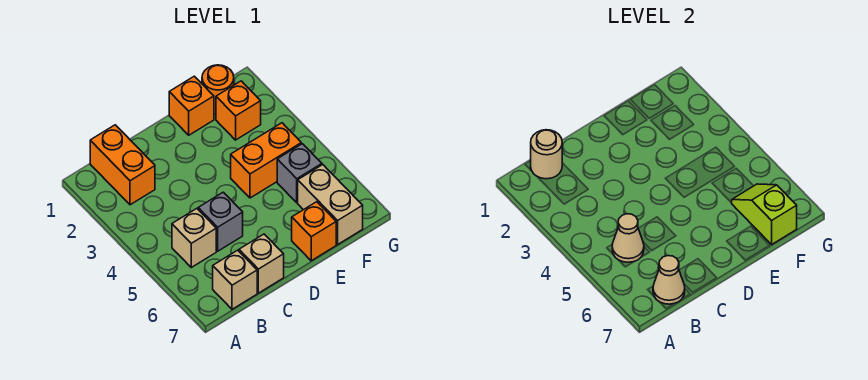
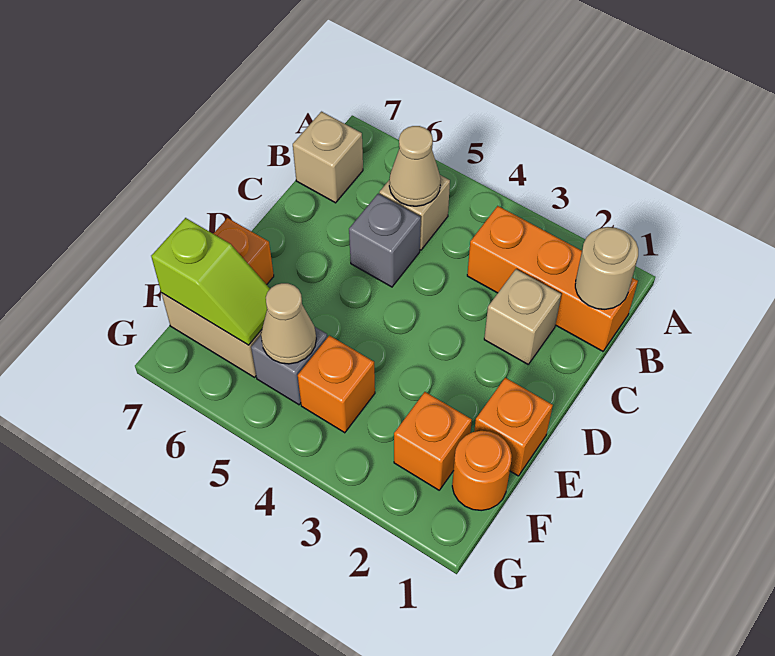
orange brick B1:B2 level 1 -> orange brick B1:B3 level 1
tan cone B7 level 2 -> tan cone F5 level 2
tan brick C7 level 1 -> tan brick C2 level 1
orange brick E4:F4 level 1 -> orange brick F4 level 1

